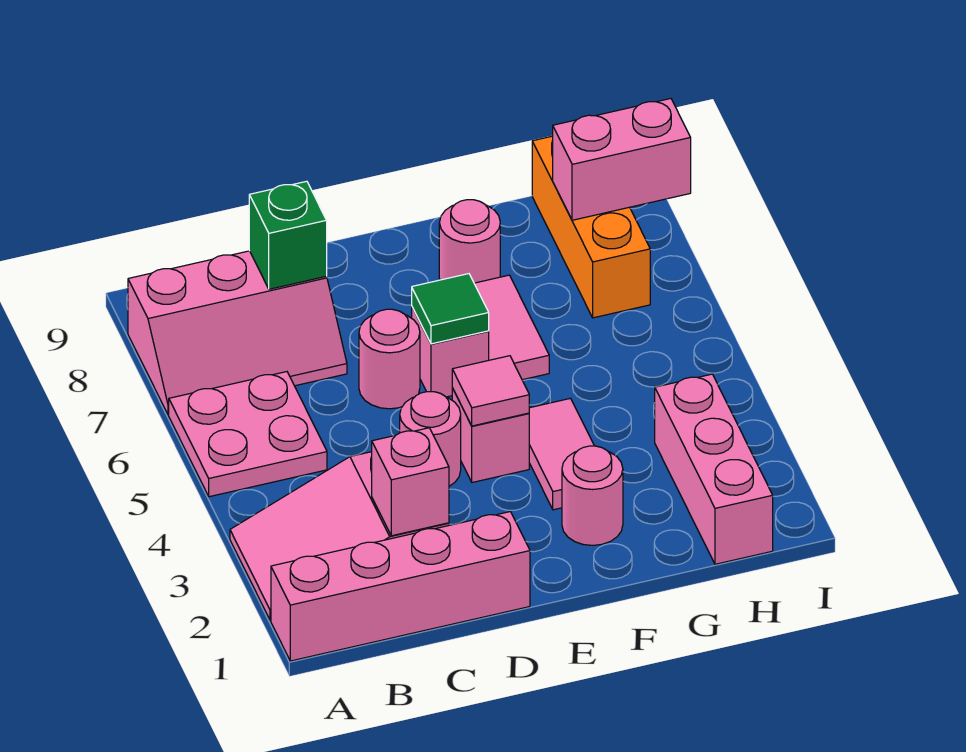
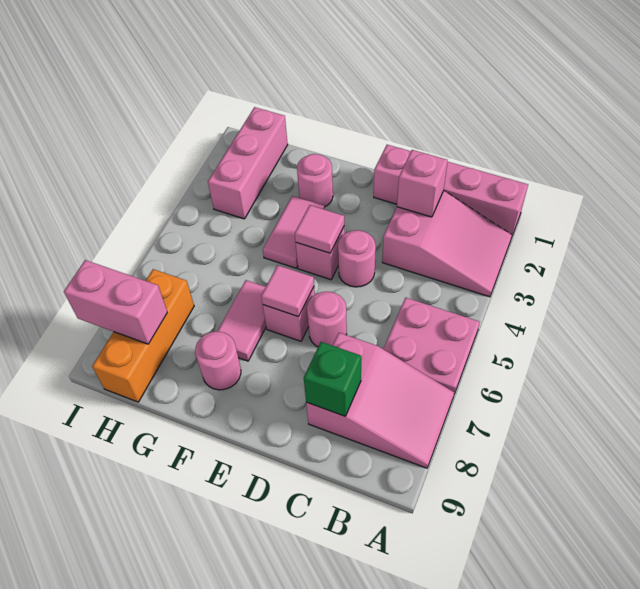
pink slope A7:C8 level 1 top 8 -> pink slope A7:C8 level 1 top C
green tile E6 level 2 -> pink tile E6 level 2

